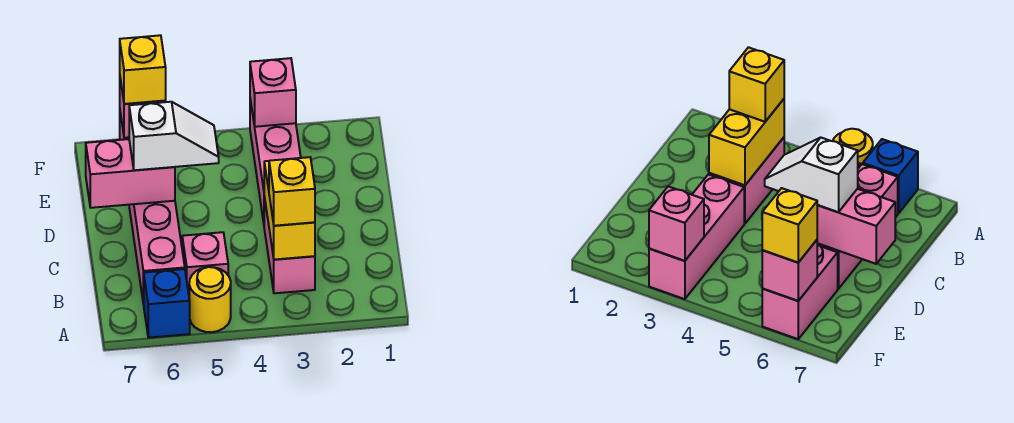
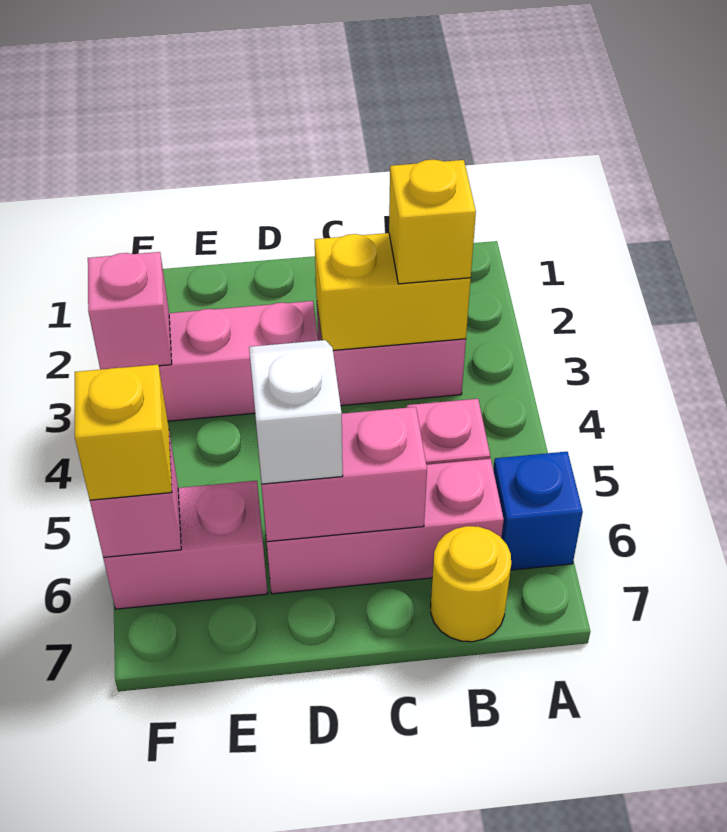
yellow round brick A5 level 1 -> yellow round brick B7 level 1
pink brick D6:D7 level 2 -> pink brick C6:D6 level 2

